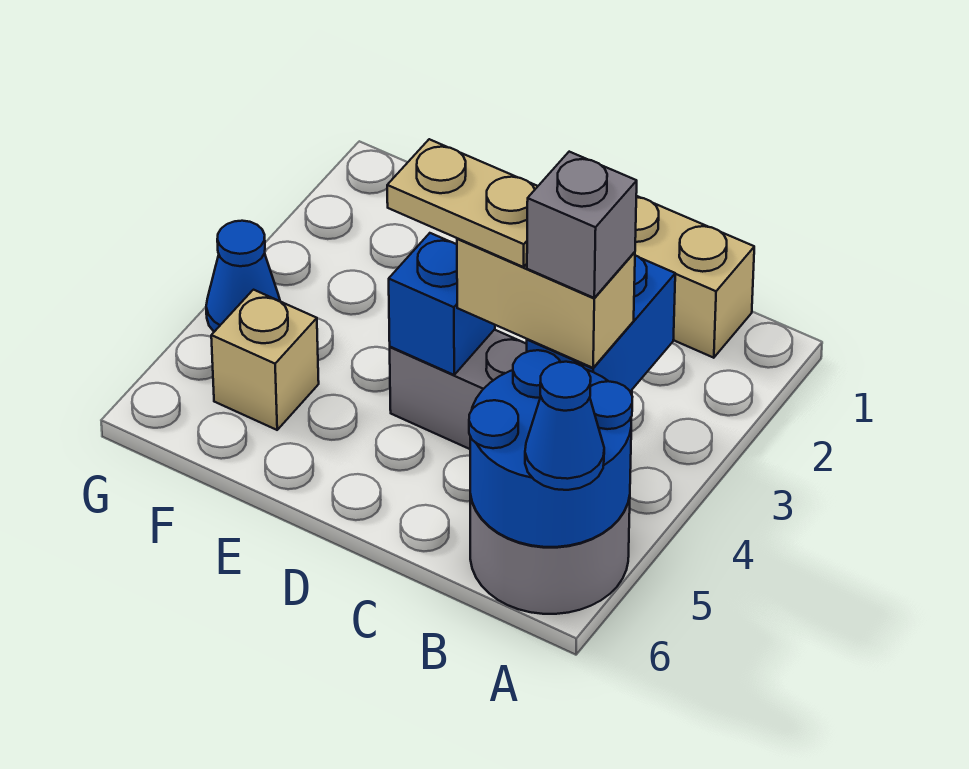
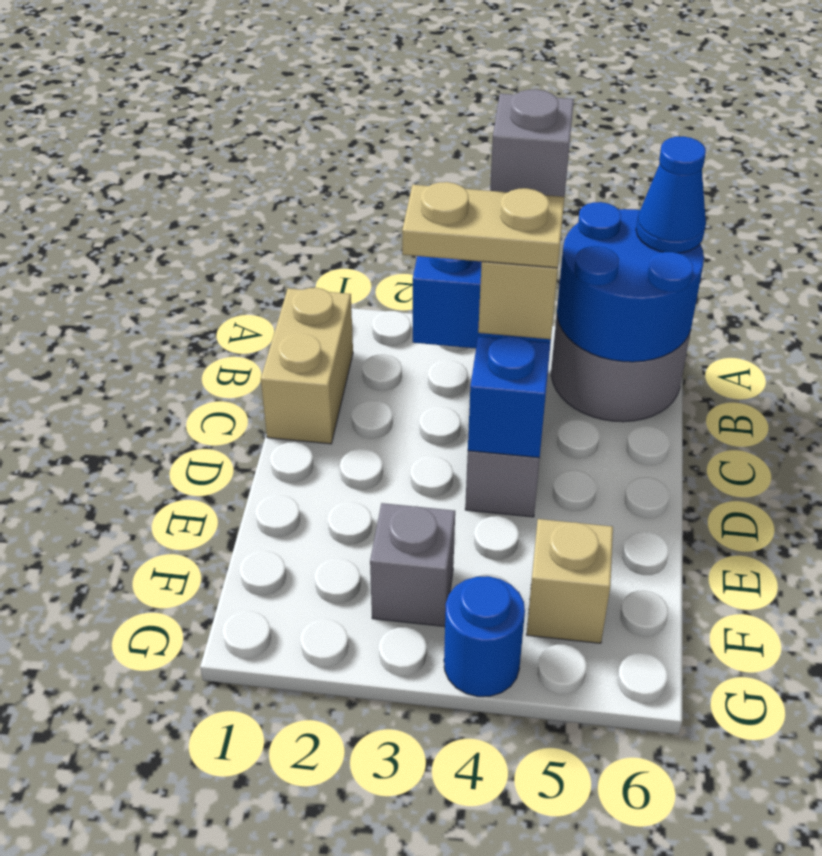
tan plate C4:D4 level 4 -> tan plate C3:C4 level 4
none -> grey brick F3 level 1
blue cone G4 level 1 -> blue round brick G4 level 1

